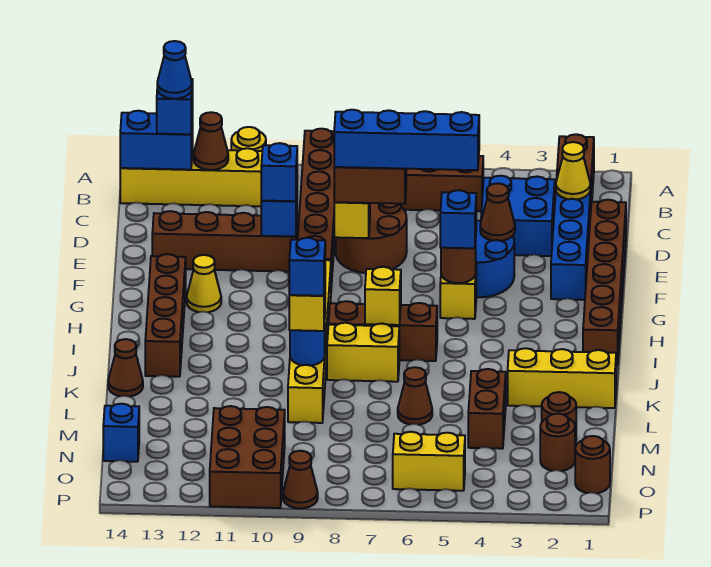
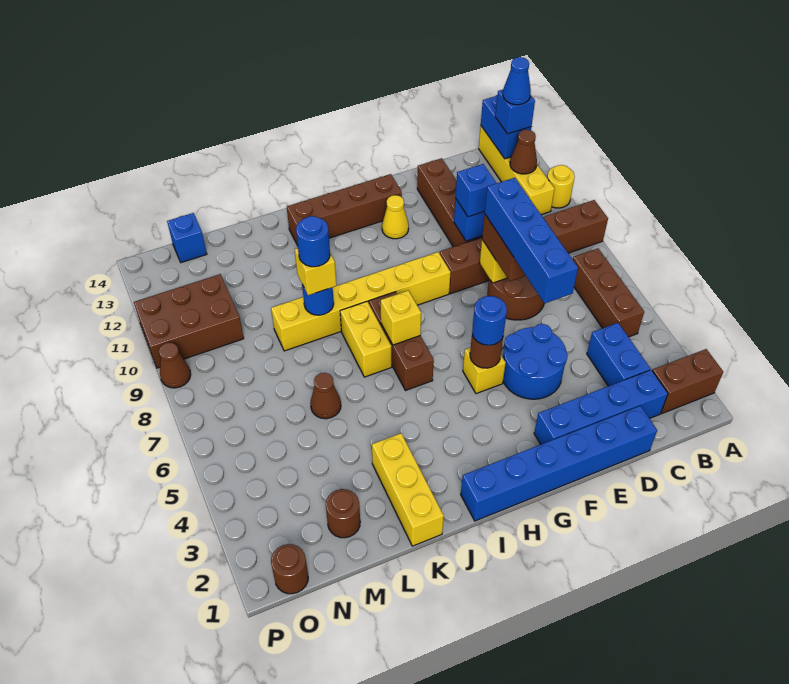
yellow cone C2 level 2 -> none
blue brick C3:D4 level 1 -> blue brick C3:C4 level 1
brown brick D1:I1 level 1 -> blue brick D1:I1 level 1
brown cone E4 level 2 -> none
blue brick G5 level 3 -> blue round brick G5 level 3
blue brick K9 level 4 -> blue round brick K9 level 4
brown cone K14 level 1 -> none
brown brick L4:M4 level 1 -> none
brown round brick N2 level 1 -> none
yellow brick O5:O6 level 1 -> none

